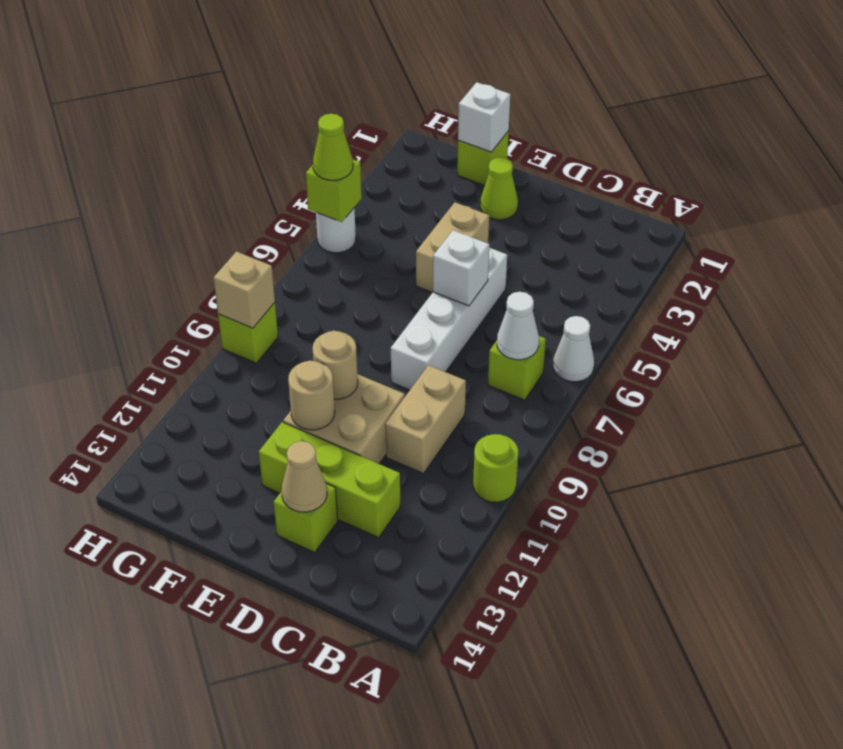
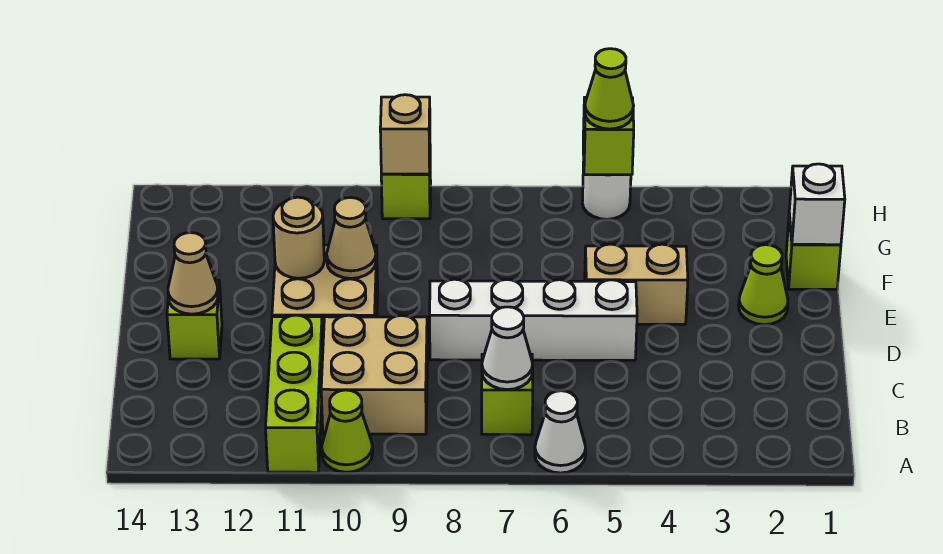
lime round brick A10 level 1 -> lime cone A10 level 1
tan brick C9:C10 level 1 -> tan brick B9:C10 level 1
lime brick C12:E12 level 1 -> lime brick A11:C11 level 1
white brick D6 level 2 -> none
tan round brick E10 level 2 -> tan cone E10 level 2

